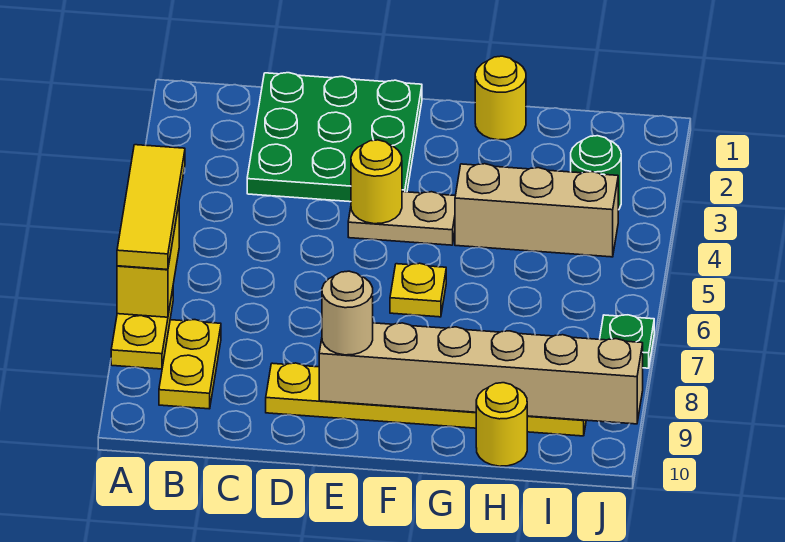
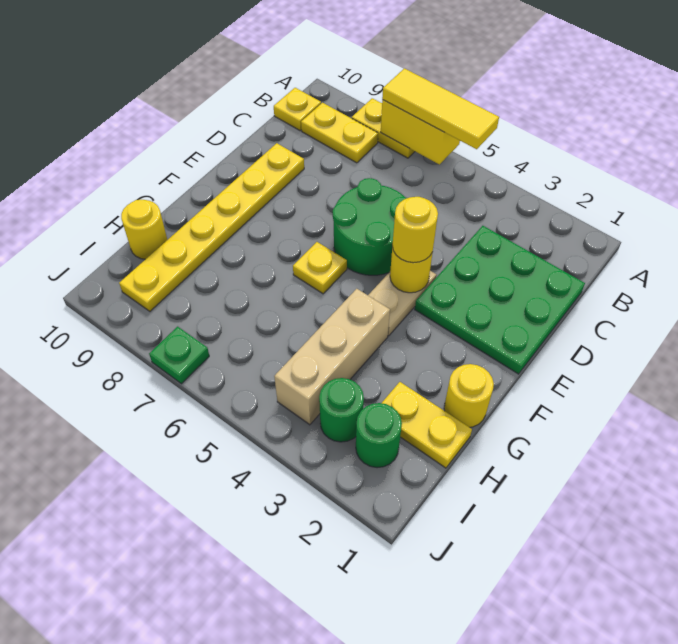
none -> yellow plate B10 level 1
none -> green round brick D5:E6 level 1
none -> yellow round brick E4 level 3
tan brick E9:J9 level 2 -> none
tan round brick E9 level 3 -> none
none -> yellow plate H1:H2 level 1
none -> green round brick I2 level 1

